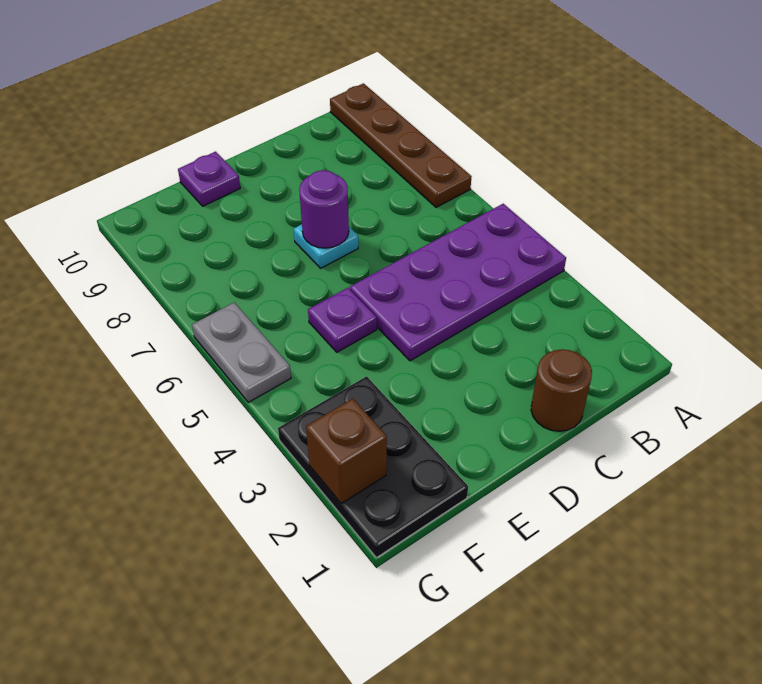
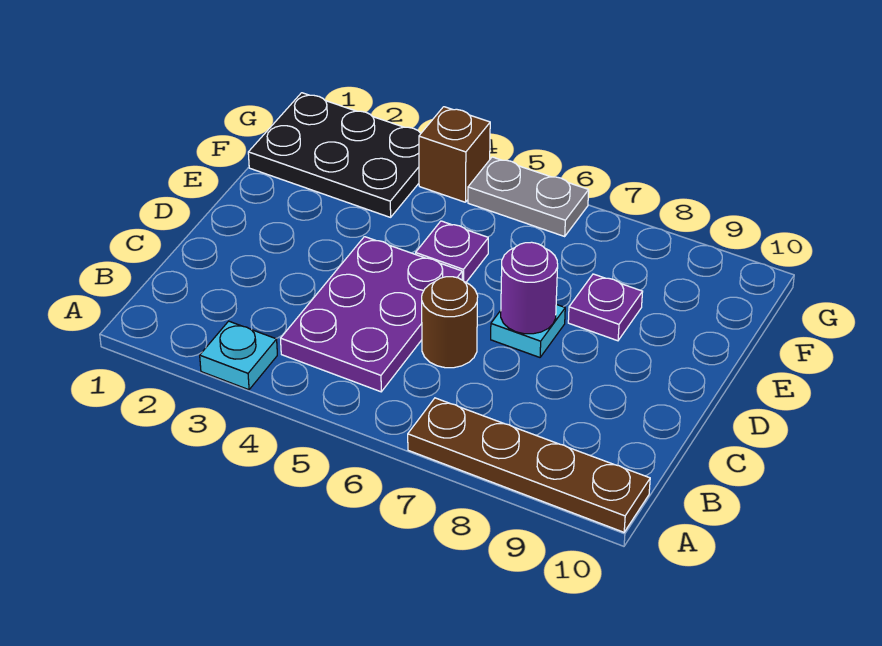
none -> cyan plate A3 level 1
purple plate A4:D5 level 1 -> purple plate B4:D5 level 1
brown round brick C1 level 1 -> brown round brick C6 level 1
purple plate E10 level 1 -> purple plate E8 level 1
brown brick G2 level 2 -> brown brick G4 level 1

